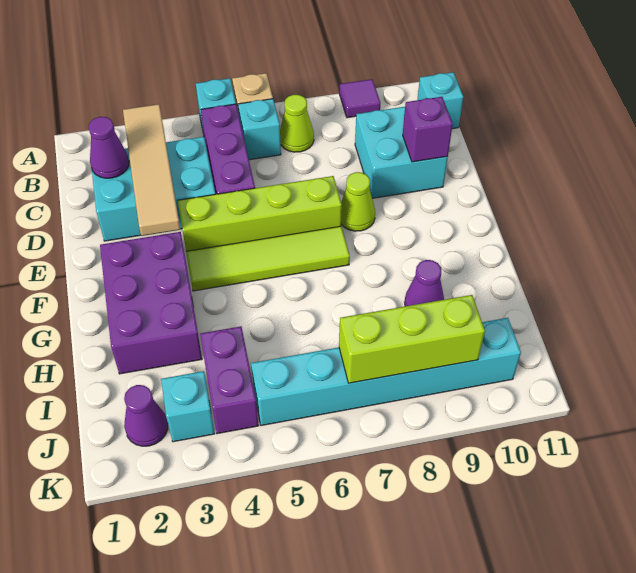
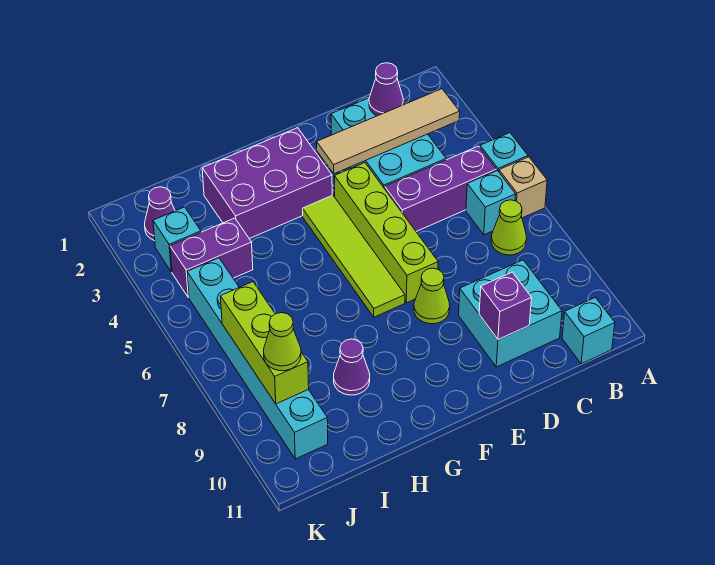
purple tile A9 level 1 -> none
none -> lime cone J9 level 3

